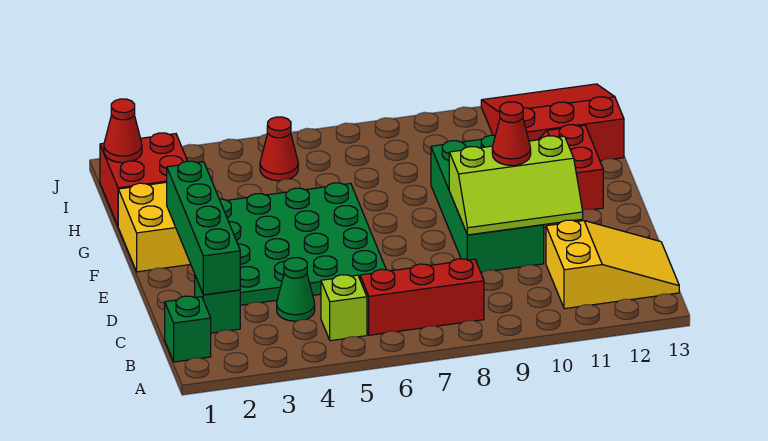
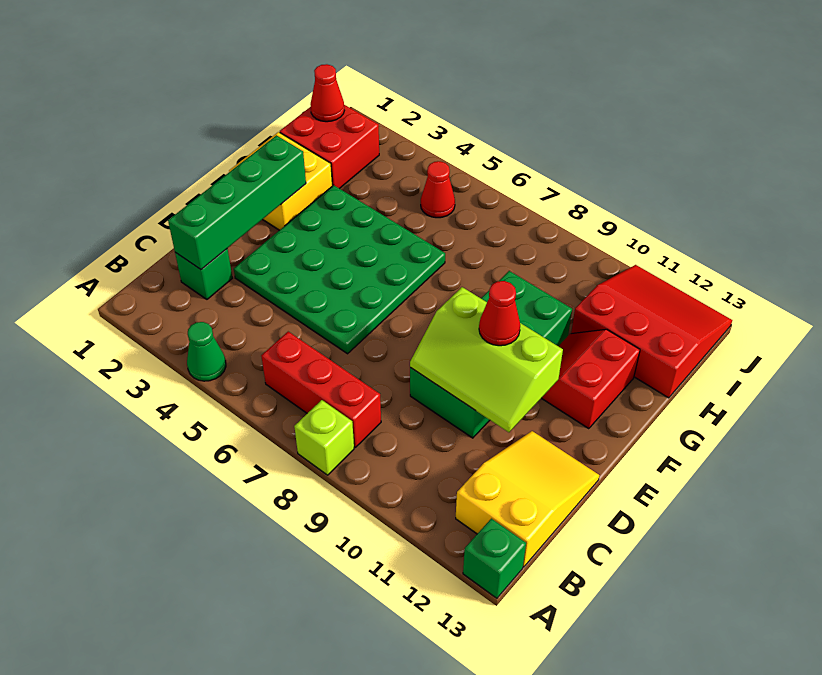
green brick B1 level 1 -> green brick A13 level 1
lime brick B5 level 1 -> lime brick A8 level 1
yellow slope B11:C13 level 1 top 11 -> yellow slope B12:D13 level 1 top B
green cone C4 level 1 -> green cone A4 level 1

